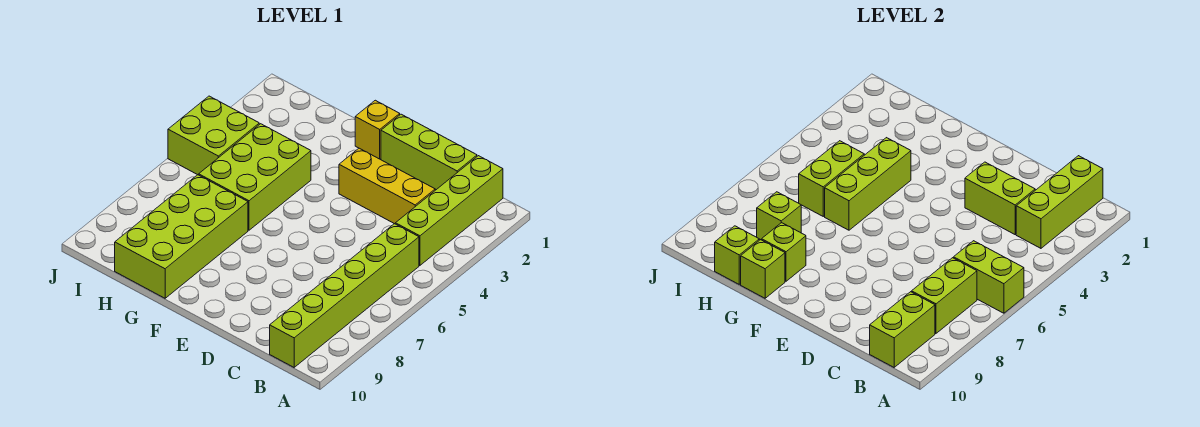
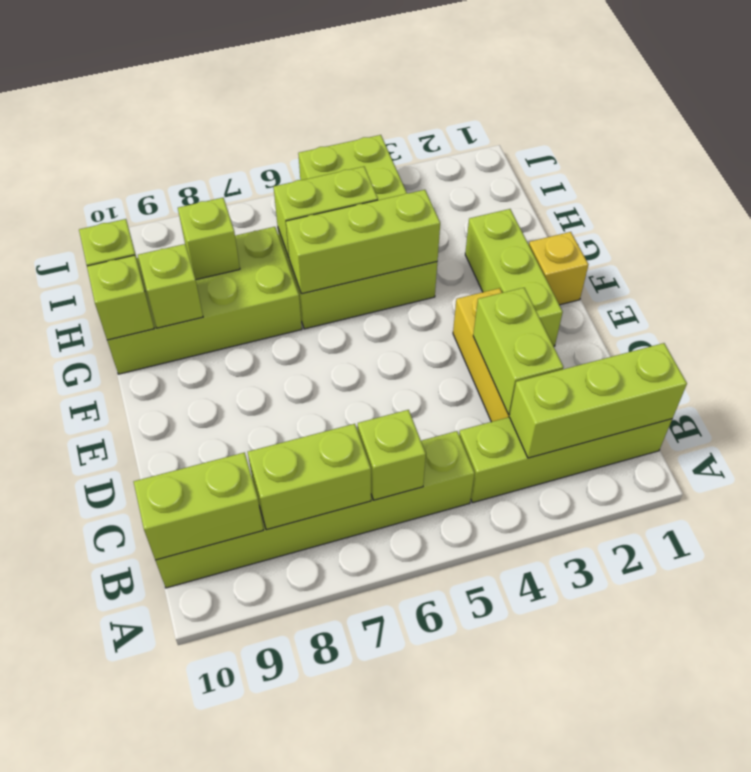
lime brick A6:B6 level 2 -> lime brick B6 level 2
lime brick C1:E1 level 1 -> lime brick E2:G2 level 1

